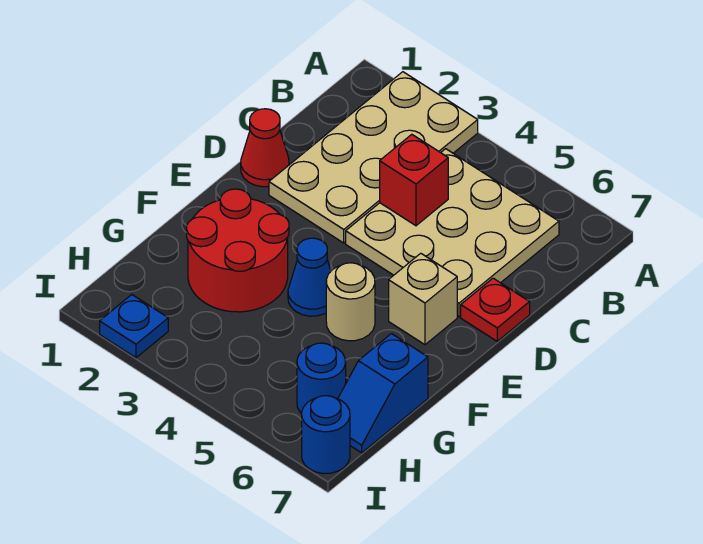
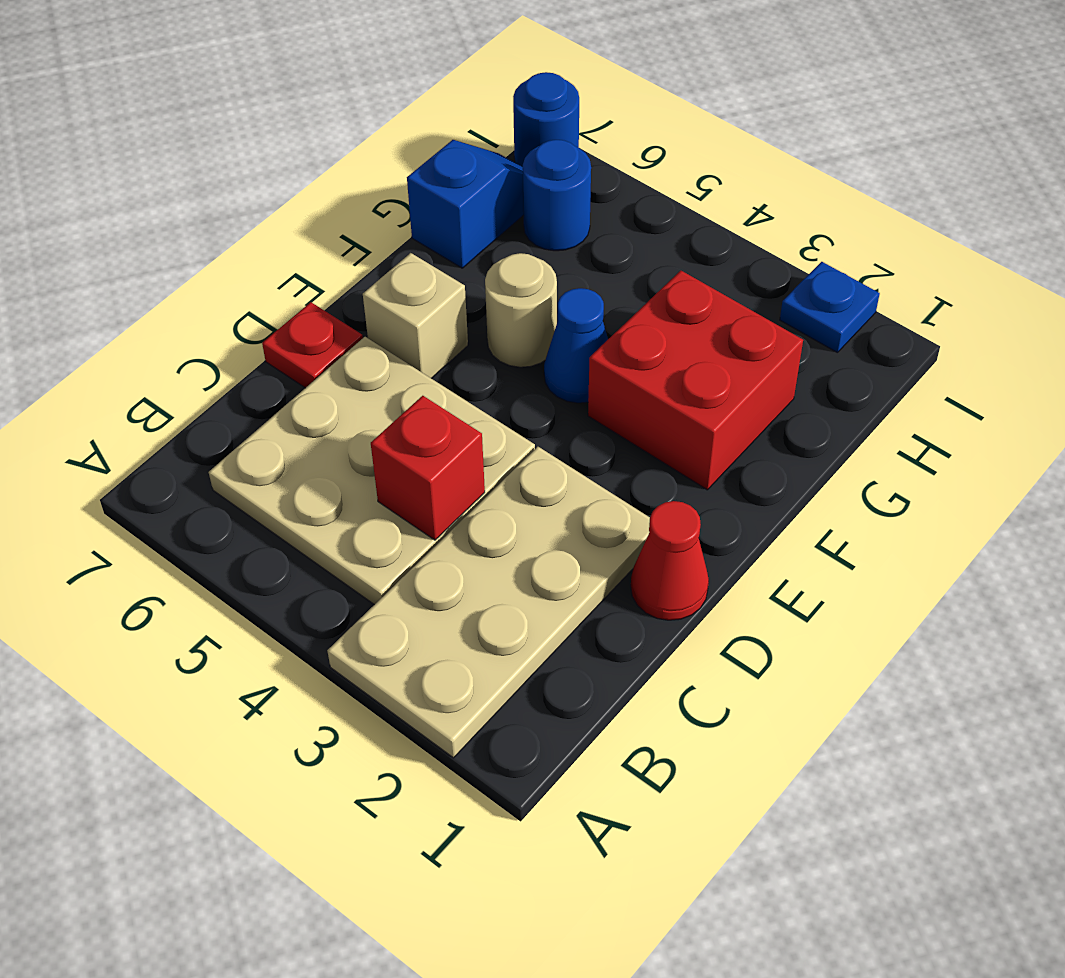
red round brick F2:G3 level 1 -> red brick F2:G3 level 1

